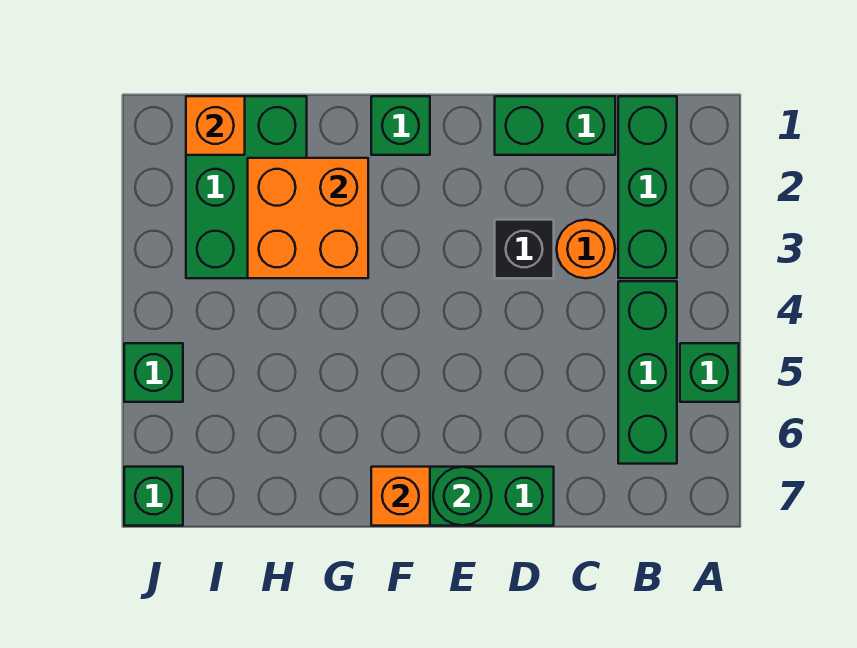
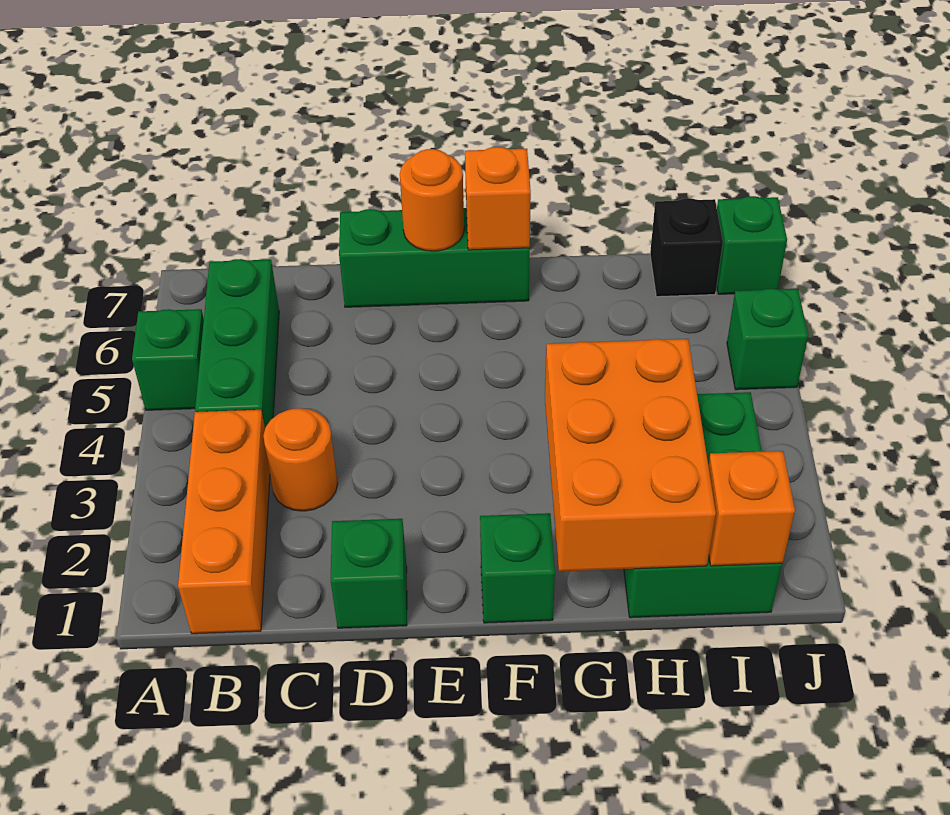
green brick B1:B3 level 1 -> orange brick B1:B3 level 1
green brick C1:D1 level 1 -> green brick D1 level 1
black brick D3 level 1 -> black brick I7 level 1
green round brick E7 level 2 -> orange round brick E7 level 2
orange brick G2:H3 level 2 -> orange brick G1:H3 level 2

